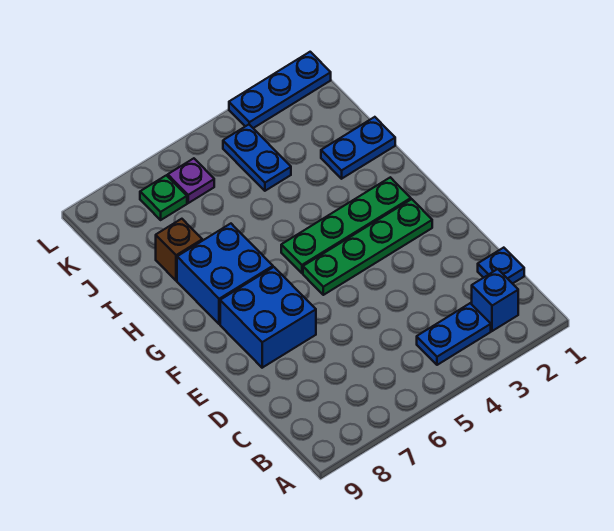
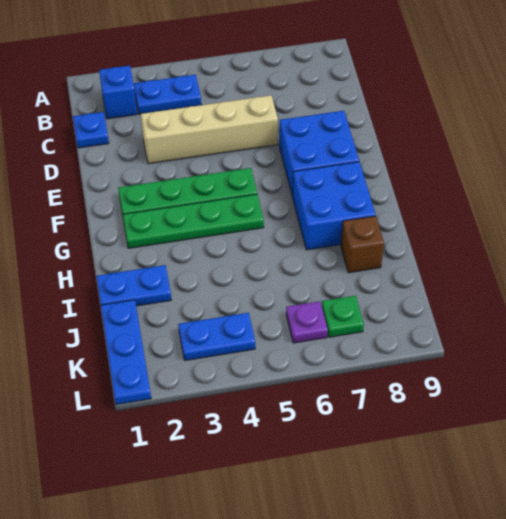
none -> tan brick D3:D6 level 1
blue plate J4:K4 level 1 -> blue plate K3:K4 level 1
blue plate L1:L3 level 1 -> blue plate J1:L1 level 1

